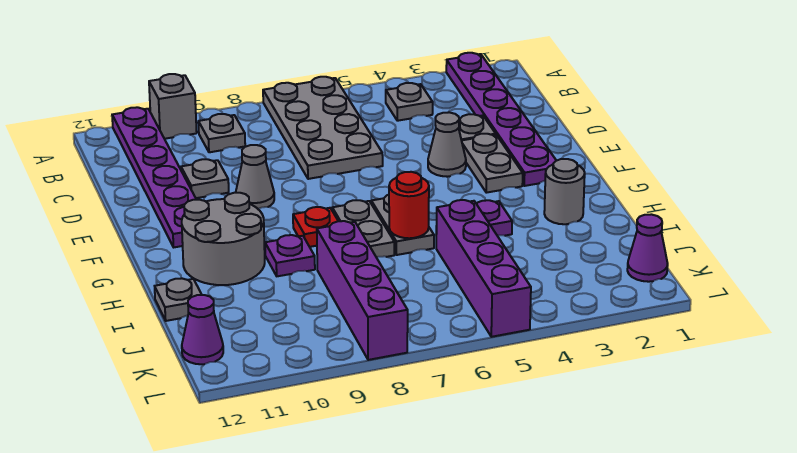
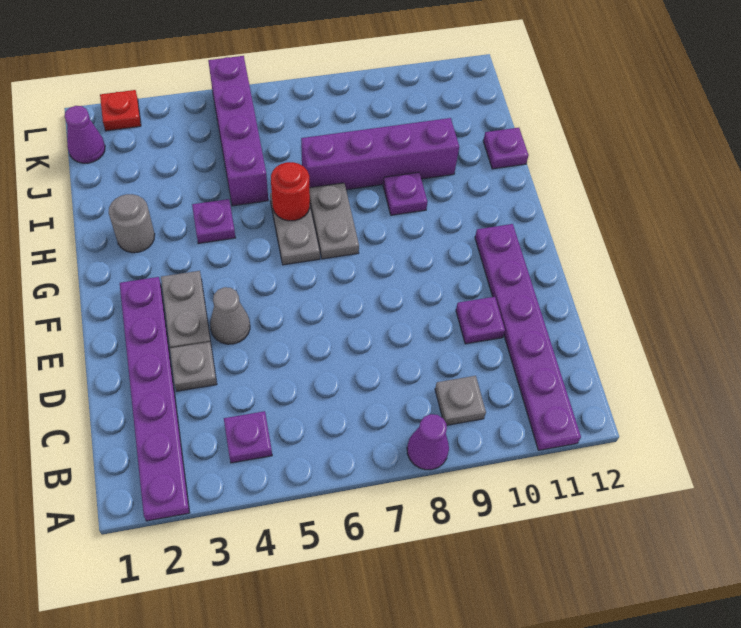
grey plate A6:D7 level 1 -> none
grey brick A10 level 1 -> none
grey plate B4 level 1 -> purple plate B4 level 1
grey plate D10 level 1 -> purple plate D10 level 1
grey cone E9 level 1 -> none
red plate G8 level 1 -> red plate L2 level 1
grey round brick G10:H11 level 1 -> none
purple brick I8:L8 level 1 -> purple brick I7:I10 level 1
grey plate I12 level 1 -> purple plate I12 level 1
purple cone K12 level 1 -> purple cone A8 level 1

